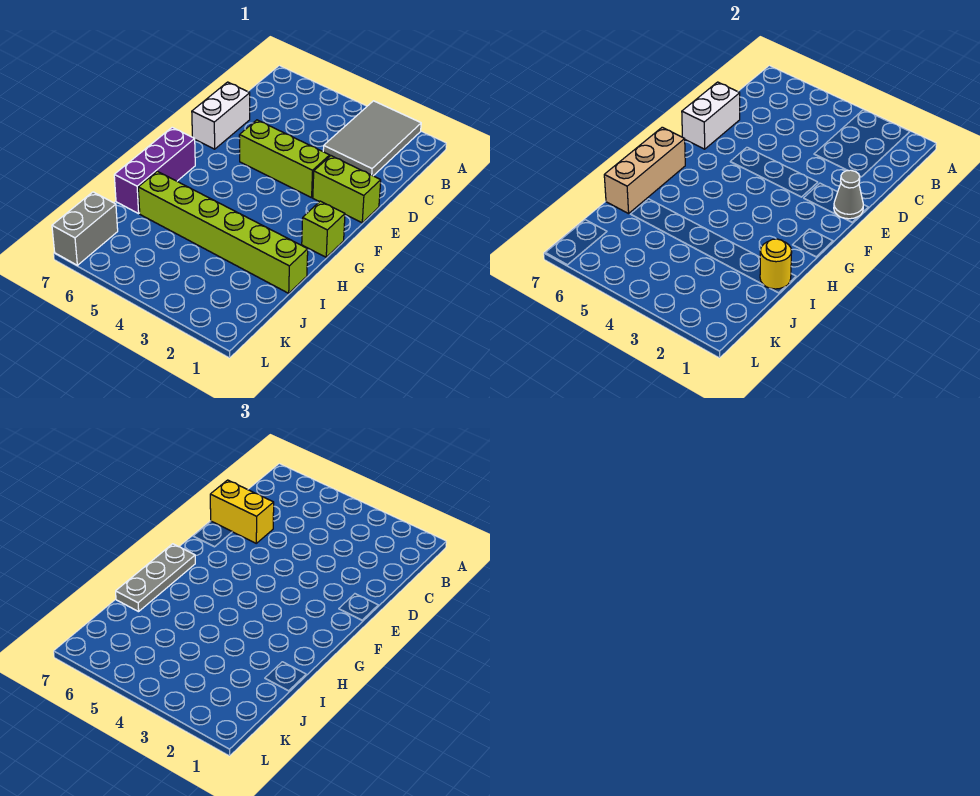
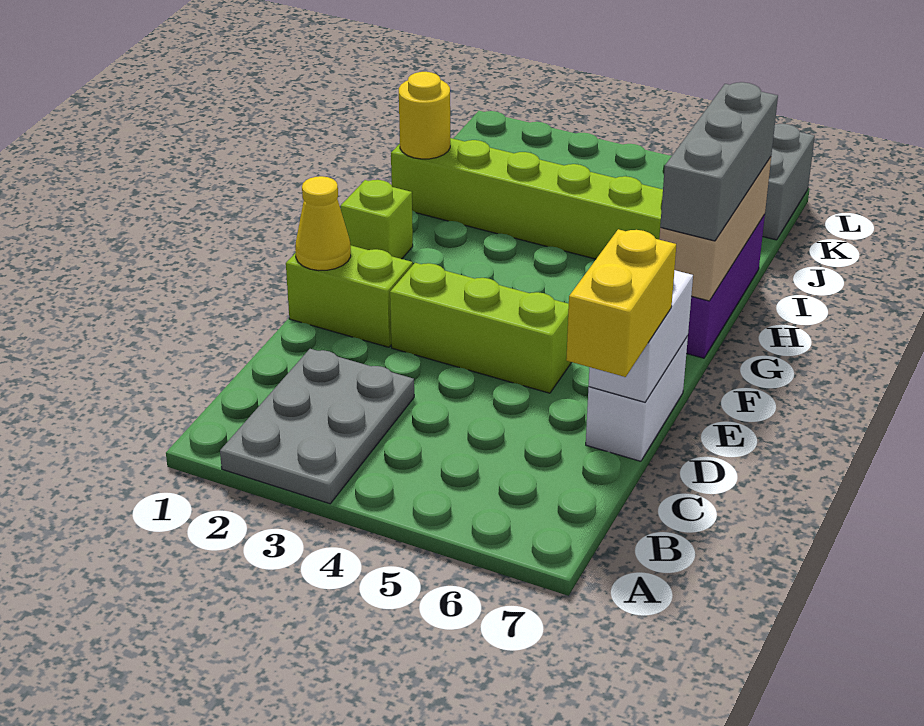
grey tile A2:C3 level 1 -> grey plate A2:C3 level 1
yellow brick D6:D7 level 3 -> yellow brick C7:D7 level 3
grey cone E1 level 2 -> yellow cone E1 level 2
grey plate G7:I7 level 3 -> grey brick G7:I7 level 3

